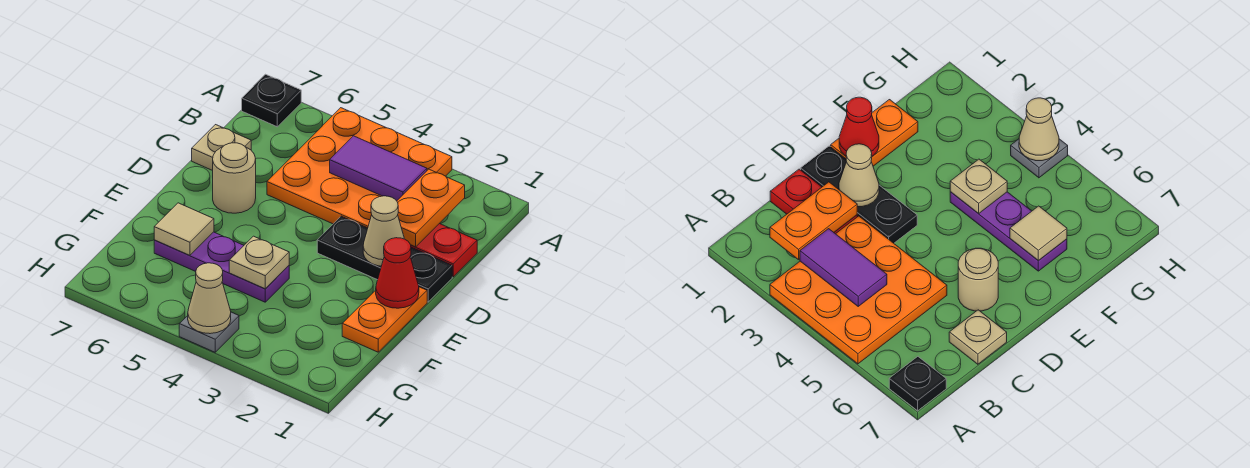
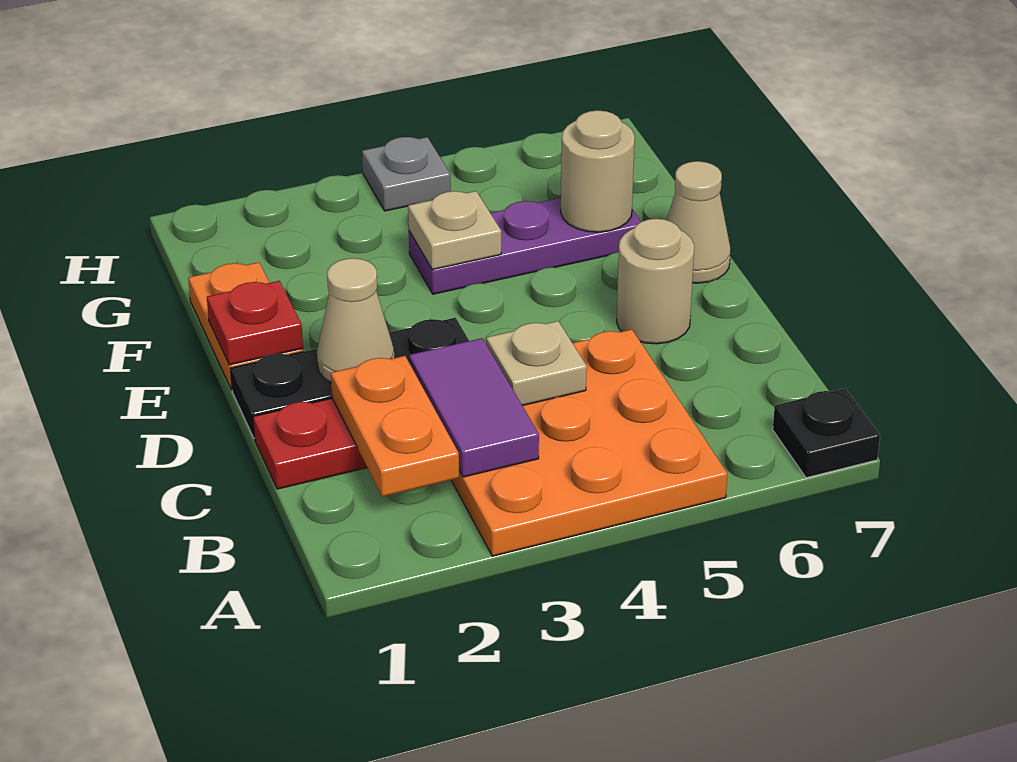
purple tile B3:B4 level 2 -> purple tile B3:C3 level 2
tan plate C7 level 1 -> tan plate C4 level 2
red cone E1 level 2 -> red plate E1 level 2
tan tile F6 level 2 -> tan round brick F6 level 2
tan cone H4 level 2 -> tan cone E7 level 1

